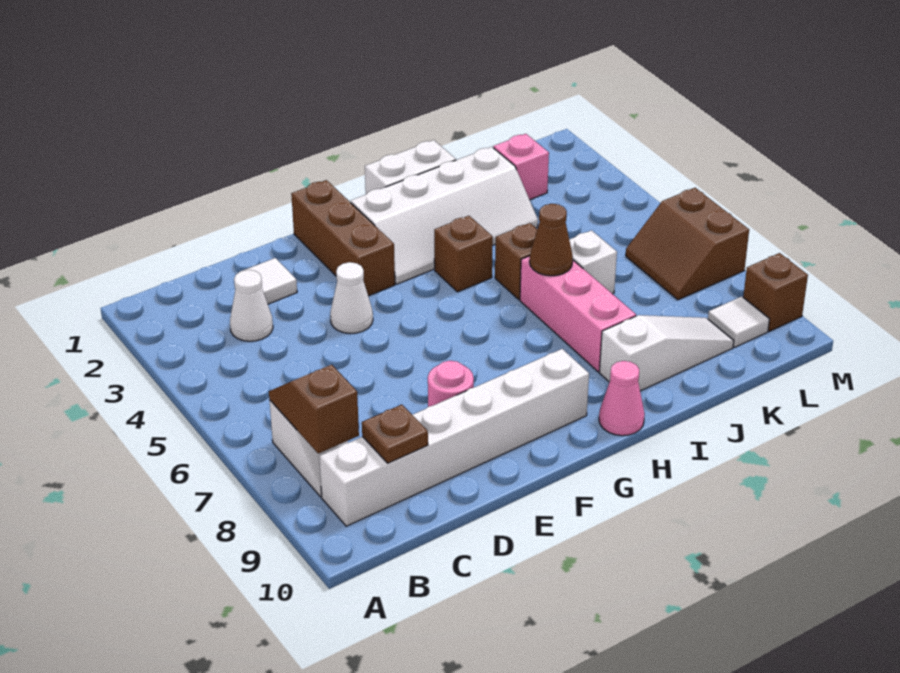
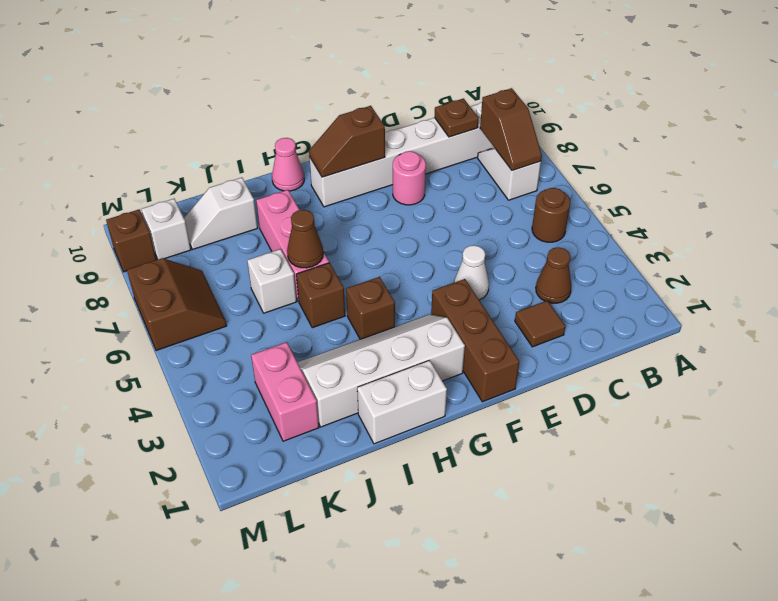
none -> brown round brick B5 level 1
white cone C3 level 1 -> brown cone C3 level 1
white tile D2 level 1 -> brown tile D2 level 1
none -> brown slope F9:G9 level 2 top F
white slope I9:K9 level 1 top I -> white slope J9:K9 level 1 top J
pink brick K2 level 1 -> pink brick K2:K3 level 1
white tile L9 level 1 -> white brick L9 level 1

